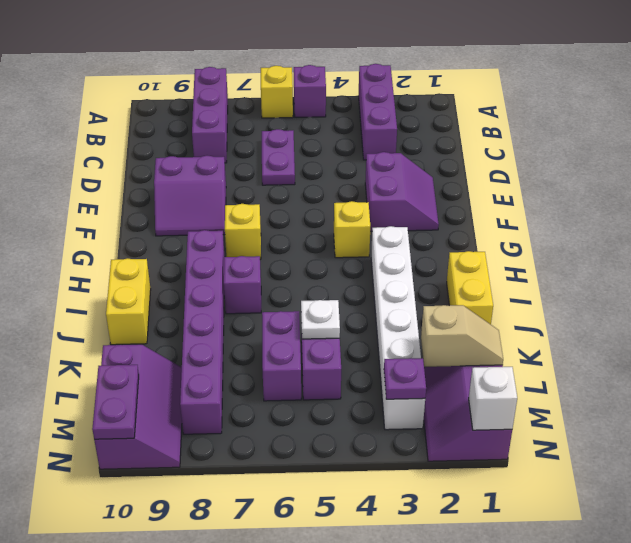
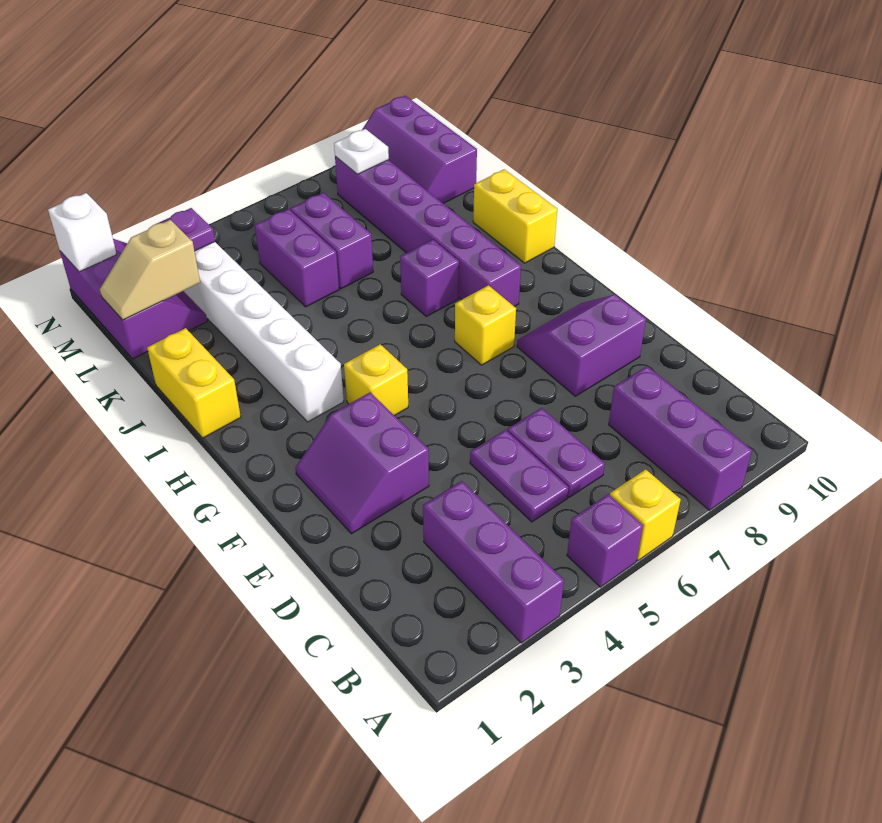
white plate K5 level 2 -> white plate M8 level 2
purple plate M10:N10 level 2 -> purple plate C5:D5 level 1

